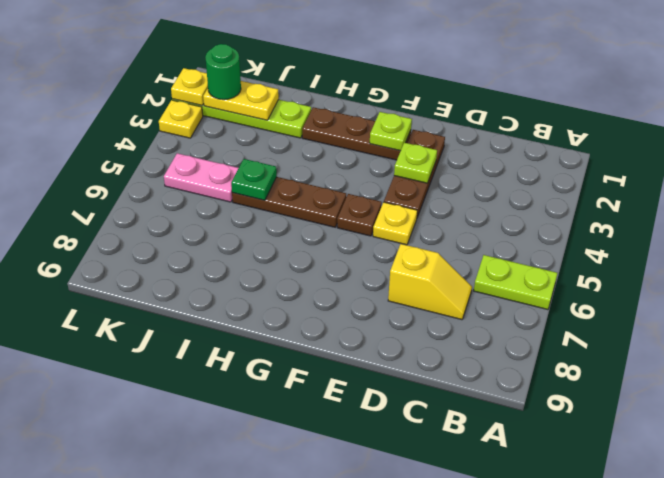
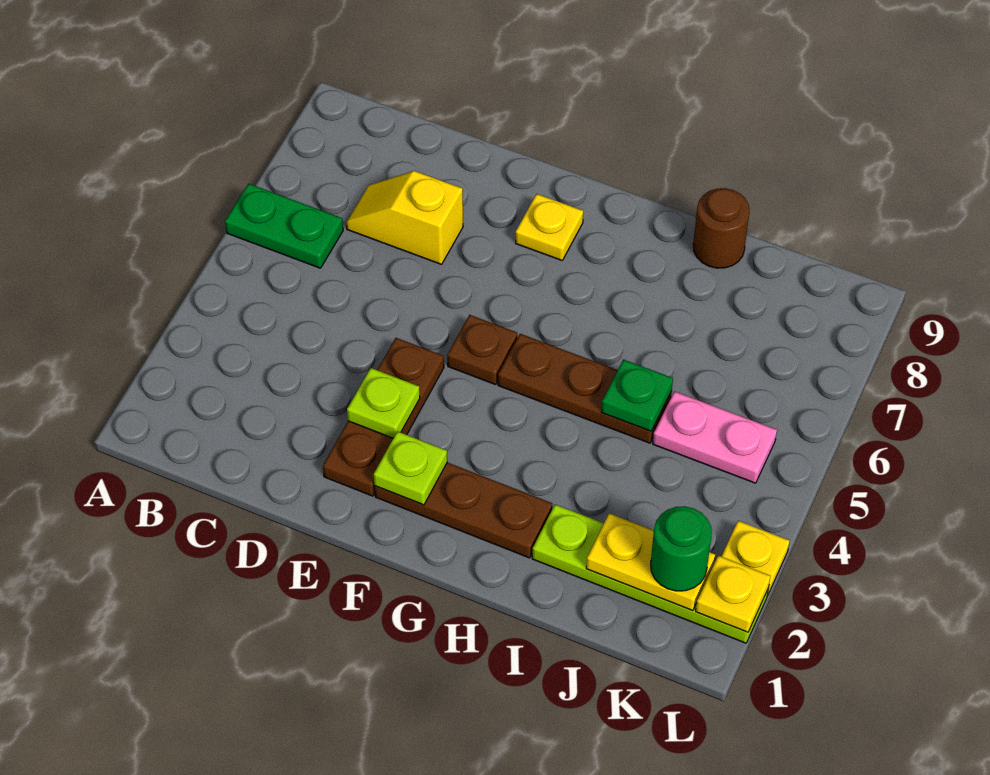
lime plate A6:B6 level 1 -> green plate A6:B6 level 1
yellow plate E5 level 1 -> yellow plate F8 level 1
none -> brown round brick I9 level 1

